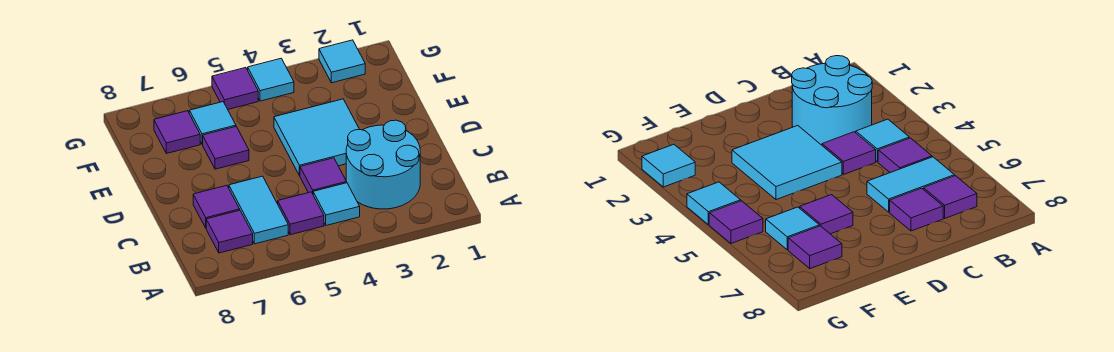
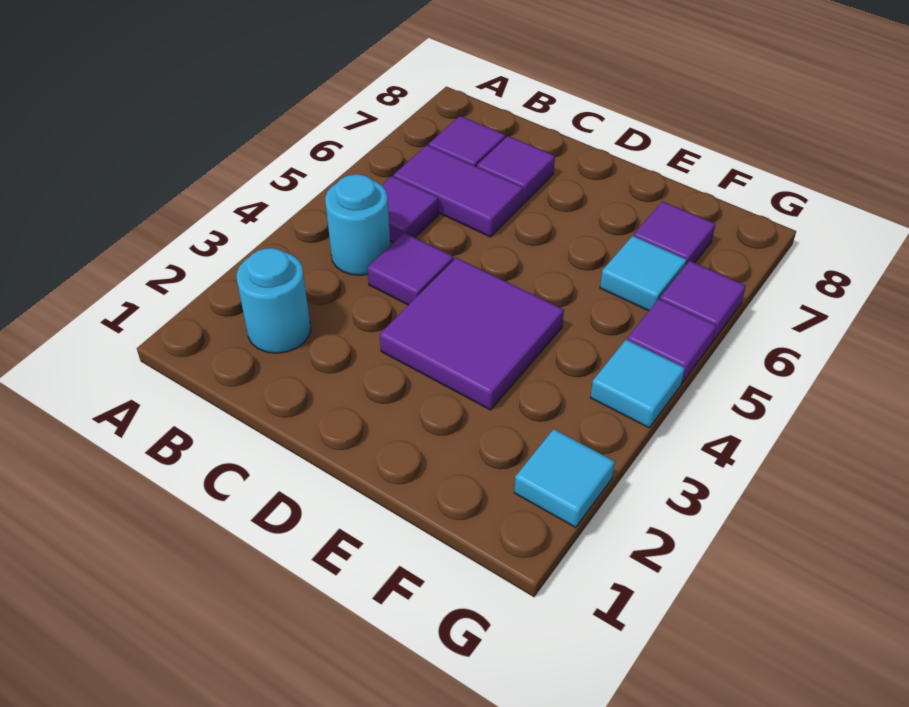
cyan round brick B2:C3 level 1 -> cyan round brick B2 level 1
cyan tile B4 level 1 -> cyan round brick B4 level 1
cyan tile B6:C6 level 1 -> purple tile B6:C6 level 1
cyan tile D3:E4 level 1 -> purple tile D3:E4 level 1
purple tile E6 level 1 -> purple tile G6 level 1

